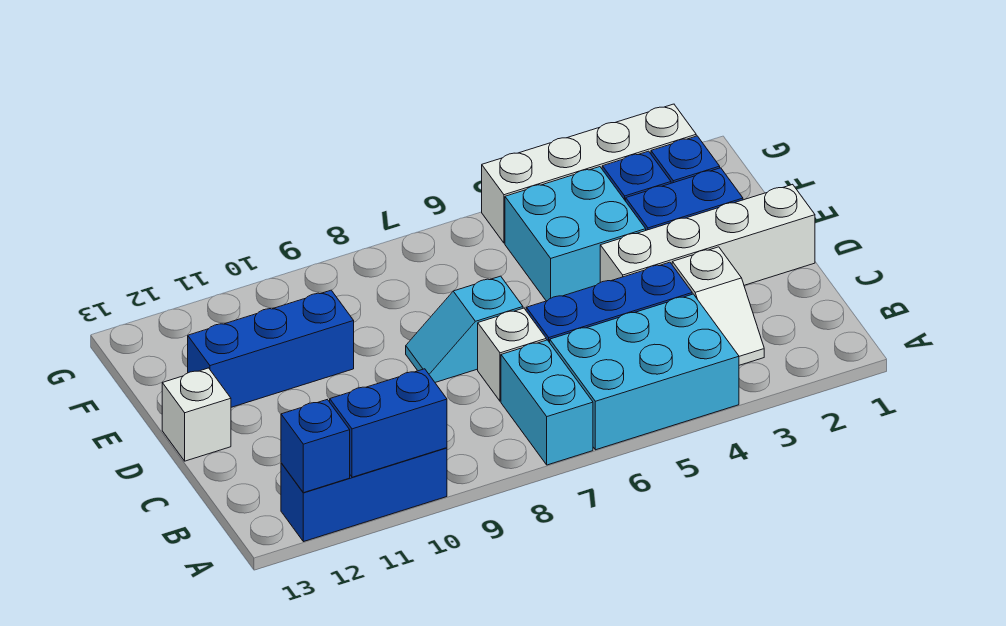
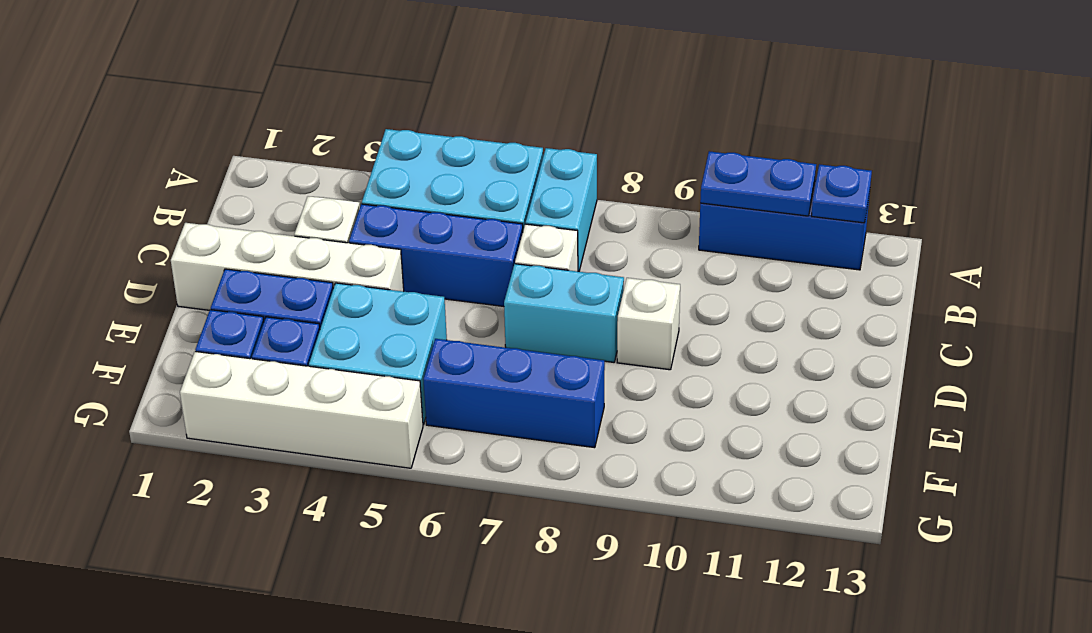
blue brick A10:A11 level 2 -> blue plate A10:A11 level 2
blue brick A12 level 2 -> blue plate A12 level 2
cyan slope D7:D8 level 1 top 7 -> cyan brick D7:D8 level 1
white brick D13 level 1 -> white brick D9 level 1
blue brick E10:E12 level 1 -> blue brick F6:F8 level 1

